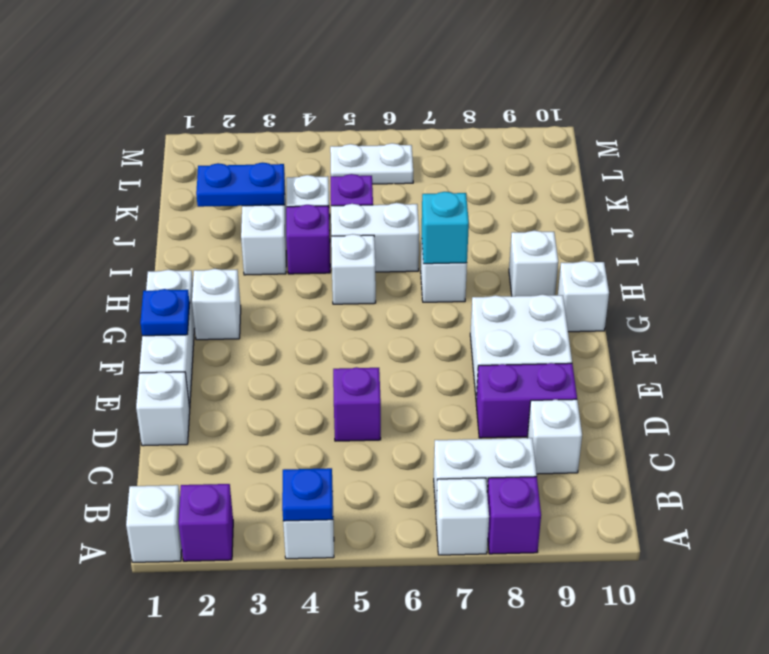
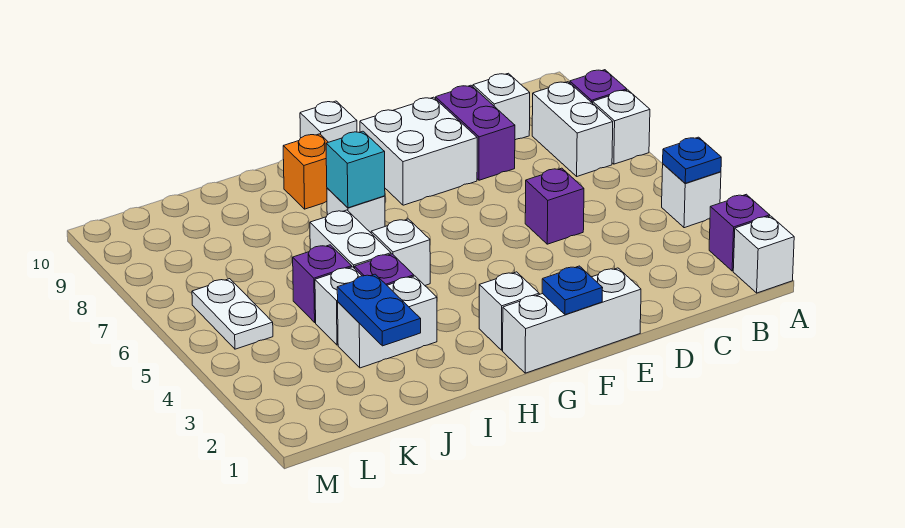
white brick D1 level 1 -> none
white brick H9 level 1 -> orange brick H9 level 1

